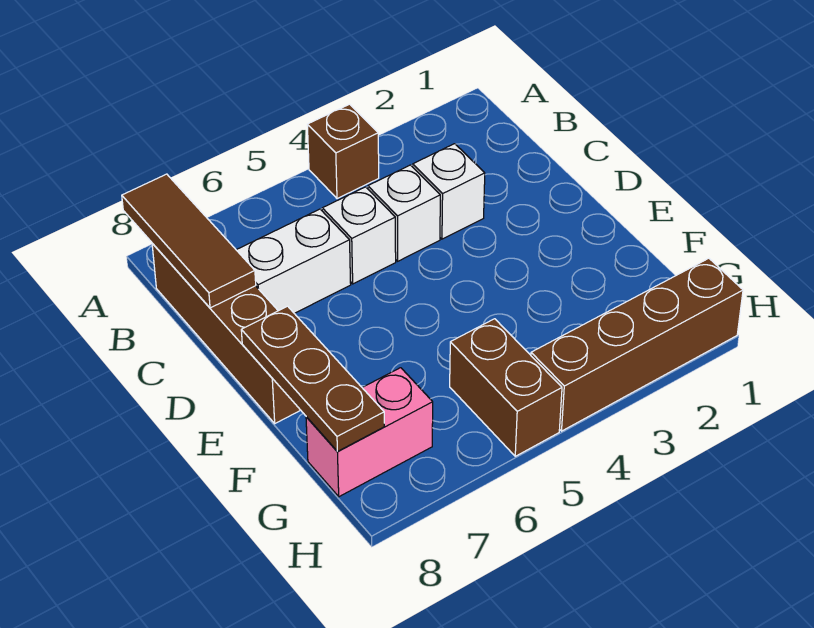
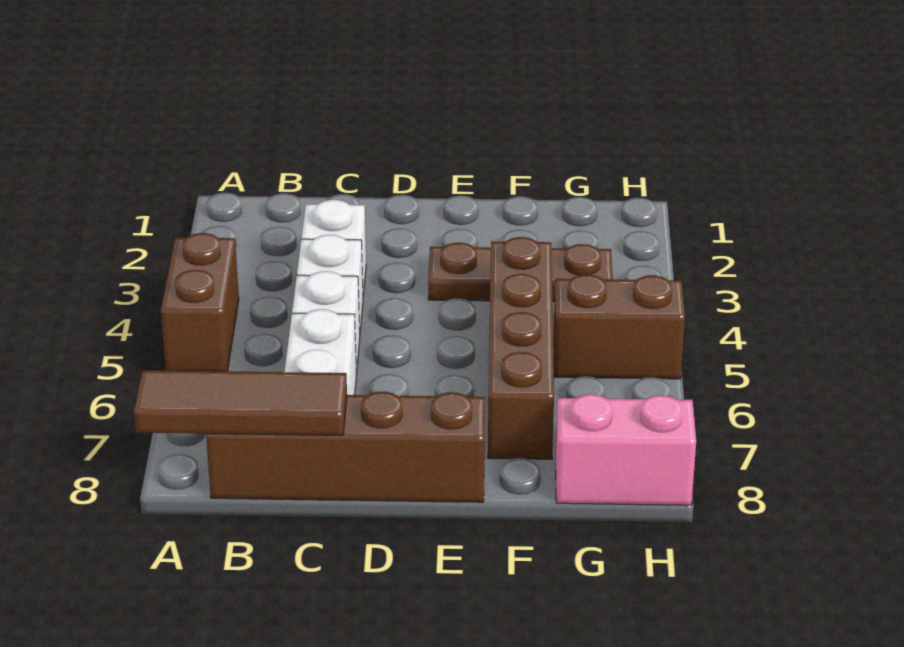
brown brick A4 level 1 -> brown brick A4:A5 level 1
brown plate E8:G8 level 2 -> brown plate E3:G3 level 1
pink brick G7:G8 level 1 -> pink brick G8:H8 level 1
brown brick H1:H4 level 1 -> brown brick F4:F7 level 1

